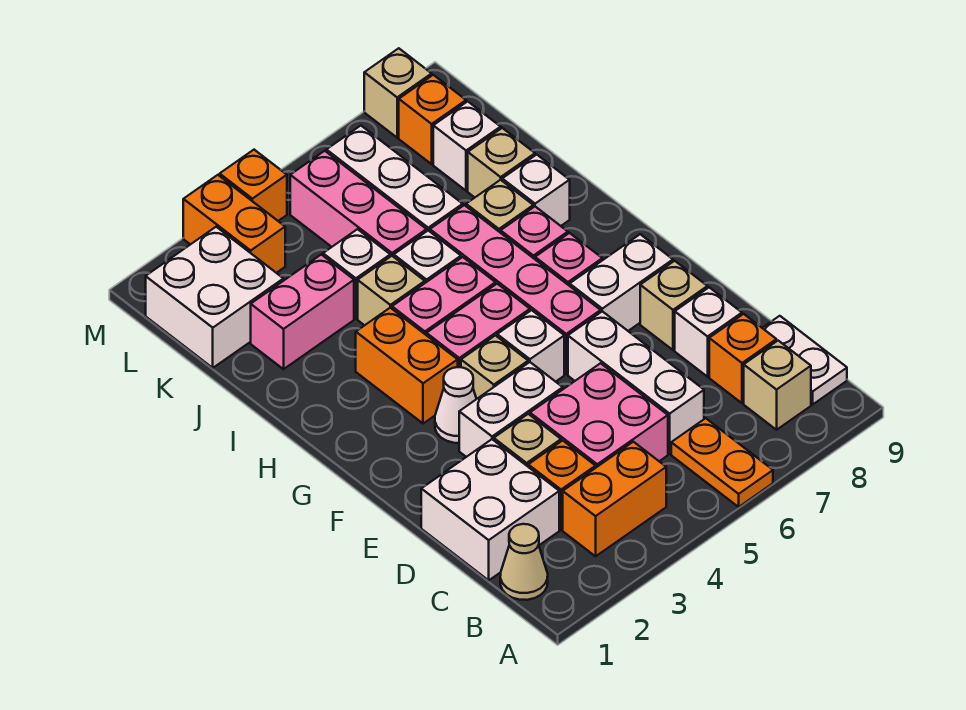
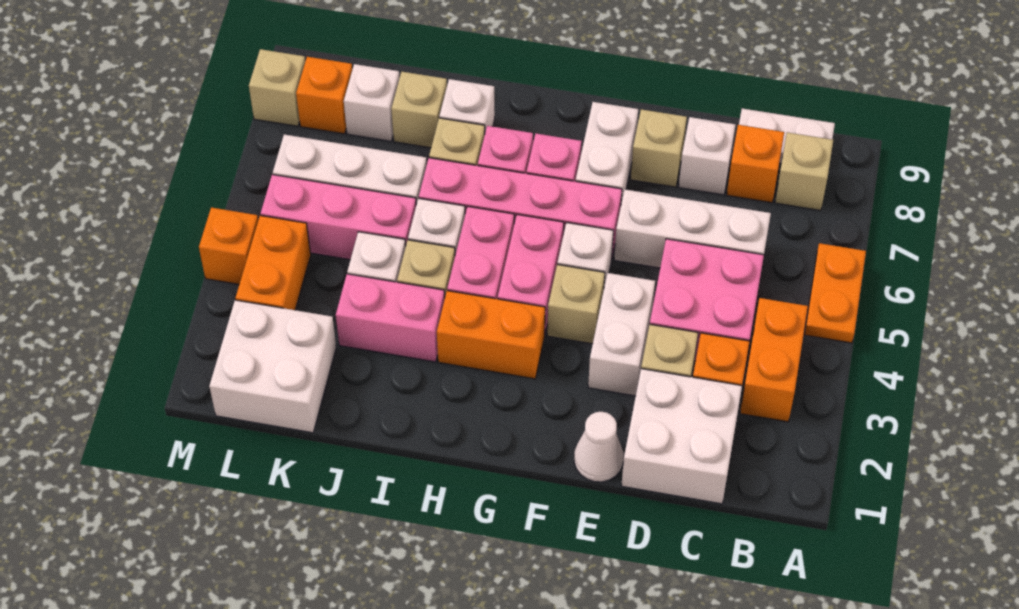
orange plate A6:B6 level 1 -> orange plate A5:A6 level 1
tan cone B1 level 1 -> none
white cone F3 level 1 -> white cone E1 level 1
pink brick J2:J3 level 1 -> pink brick I3:J3 level 1
orange brick L3:M3 level 1 -> orange brick L3:L4 level 1

